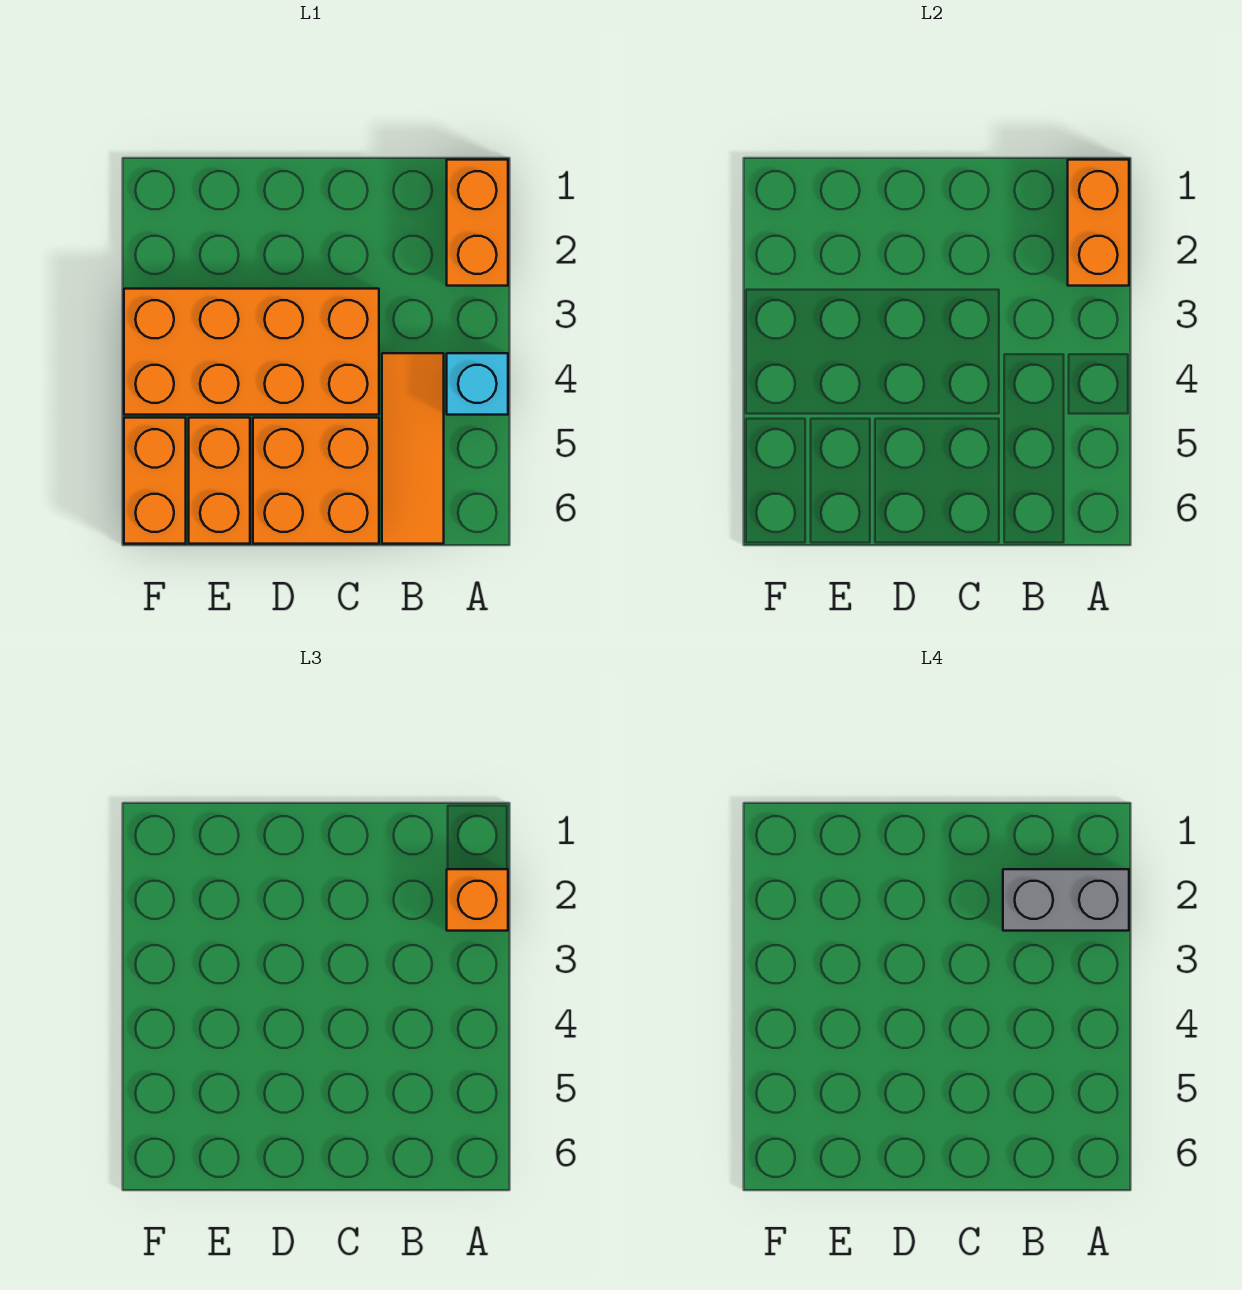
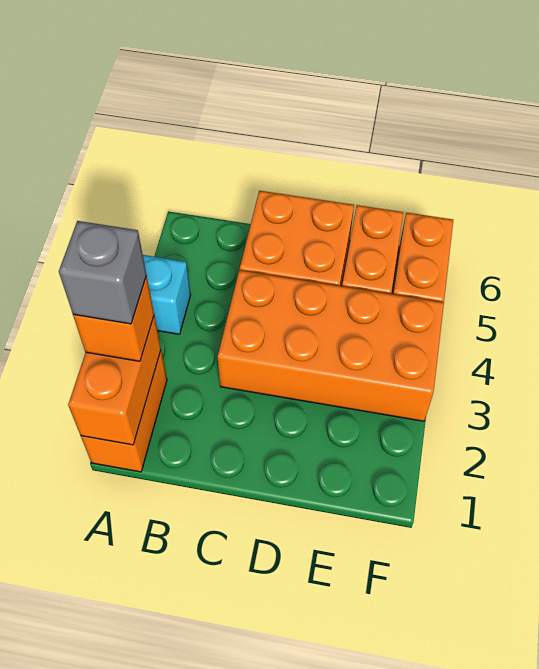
grey brick A2:B2 level 4 -> grey brick A2 level 4
orange tile B4:B6 level 1 -> none

